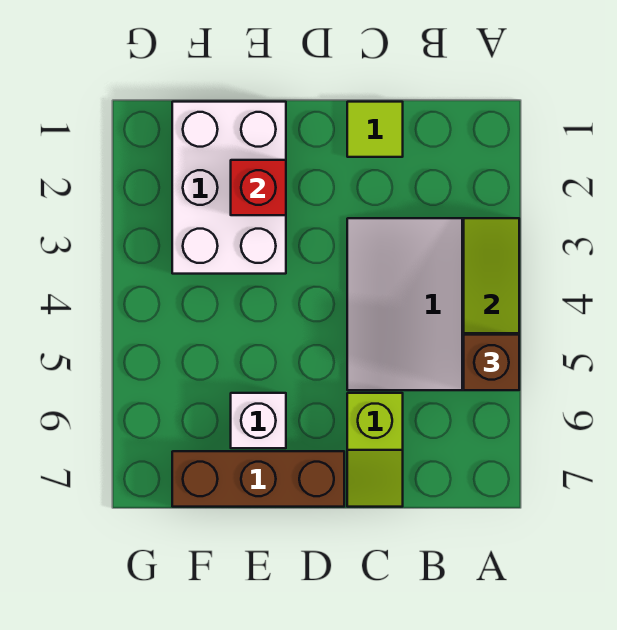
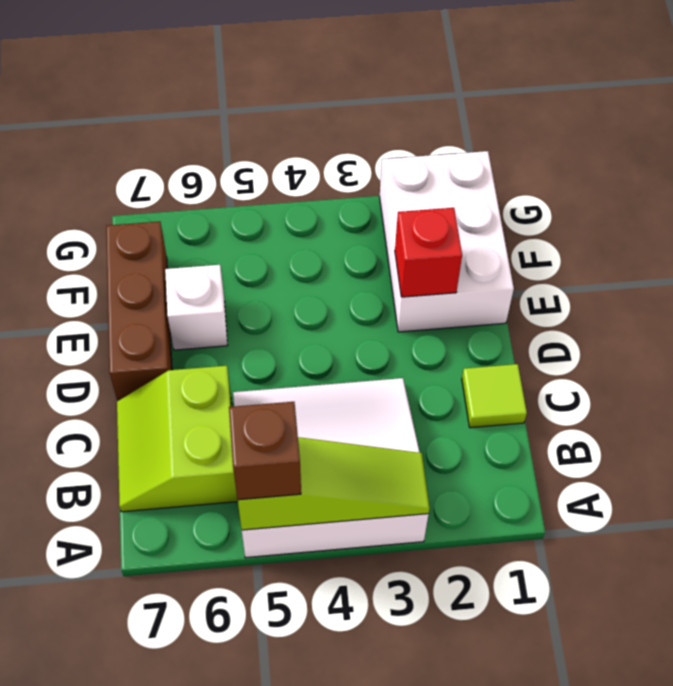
lime slope C6:C7 level 1 top 6 -> lime slope B6:C7 level 1 top 6
white brick E1:F3 level 1 -> white brick E1:G2 level 1

